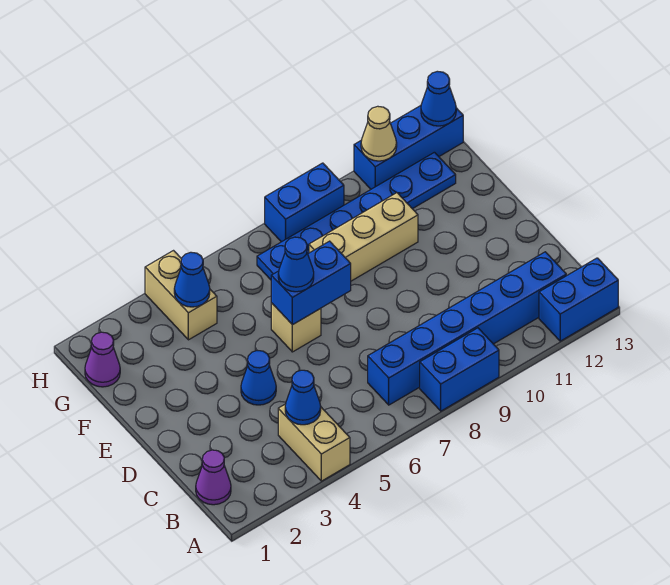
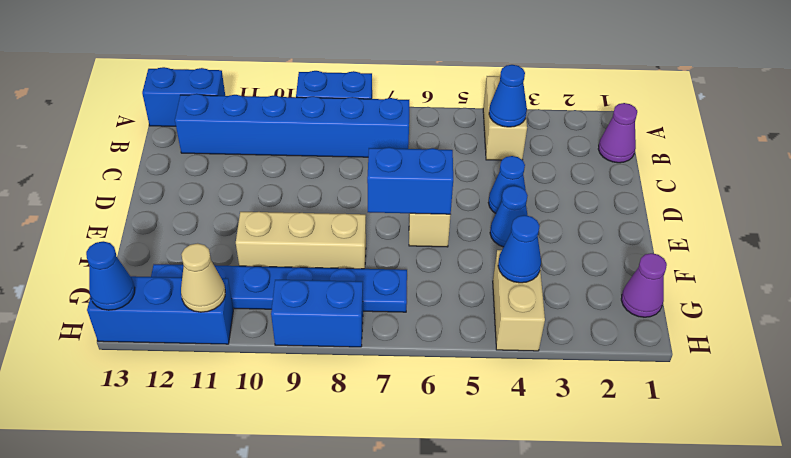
blue cone E6 level 3 -> blue cone E4 level 1

